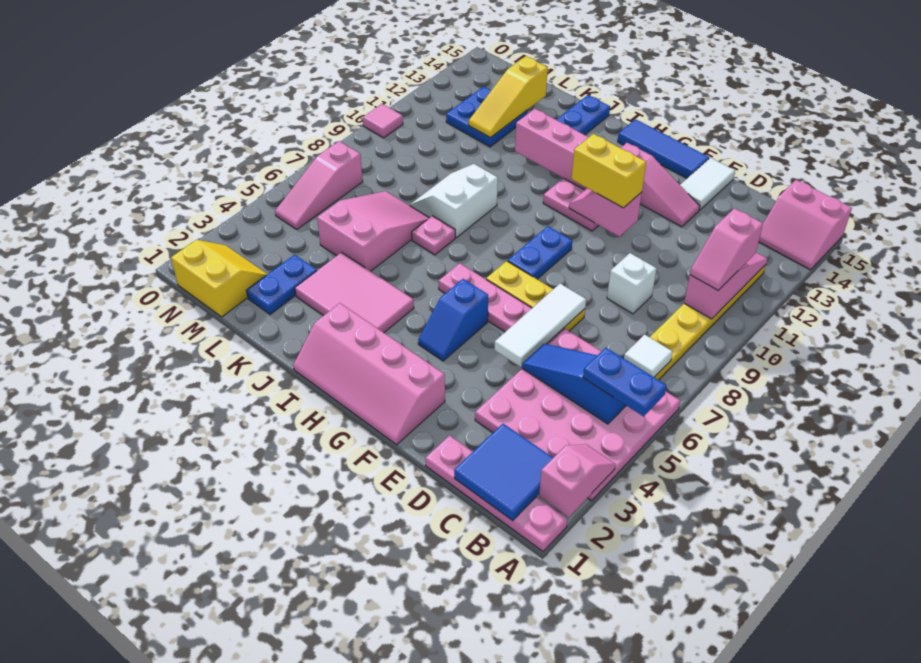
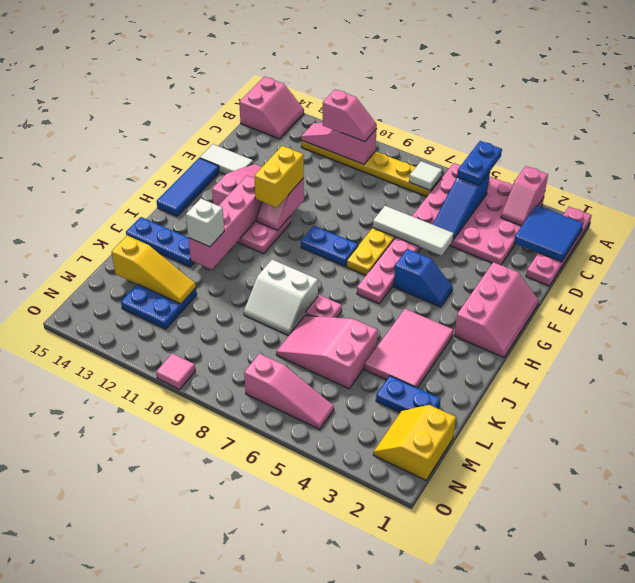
pink slope A2:A3 level 2 top 2 -> pink slope A3:B3 level 2 top A
white brick D9 level 1 -> white brick J12 level 3
pink slope F1:I2 level 1 top 2 -> pink slope F1:H2 level 1 top 2

